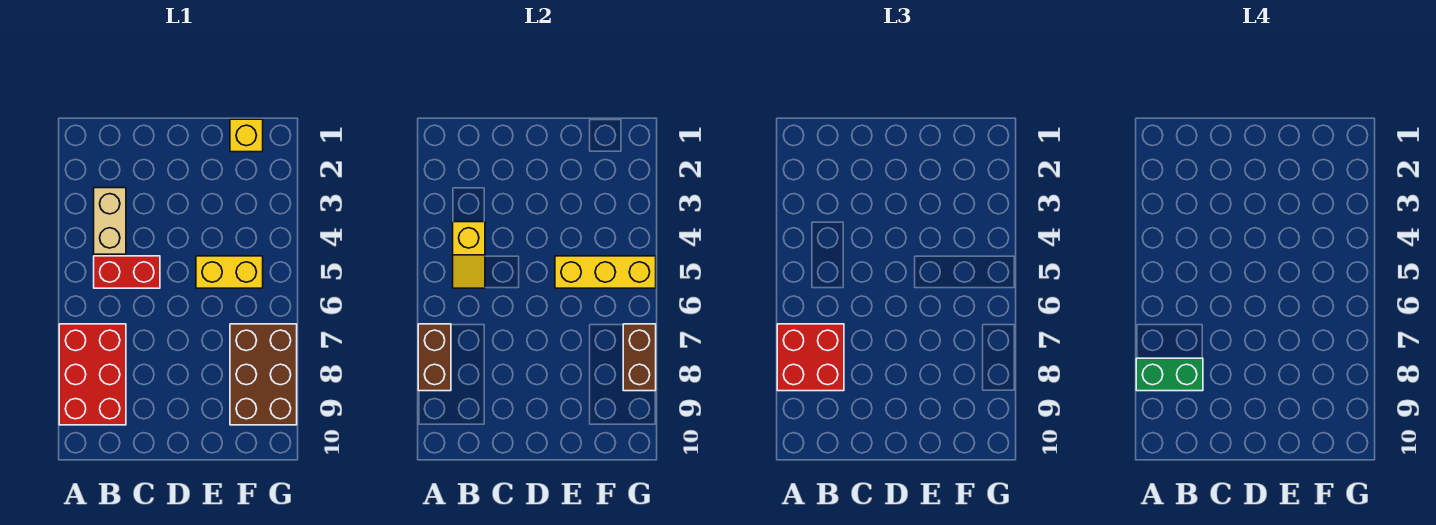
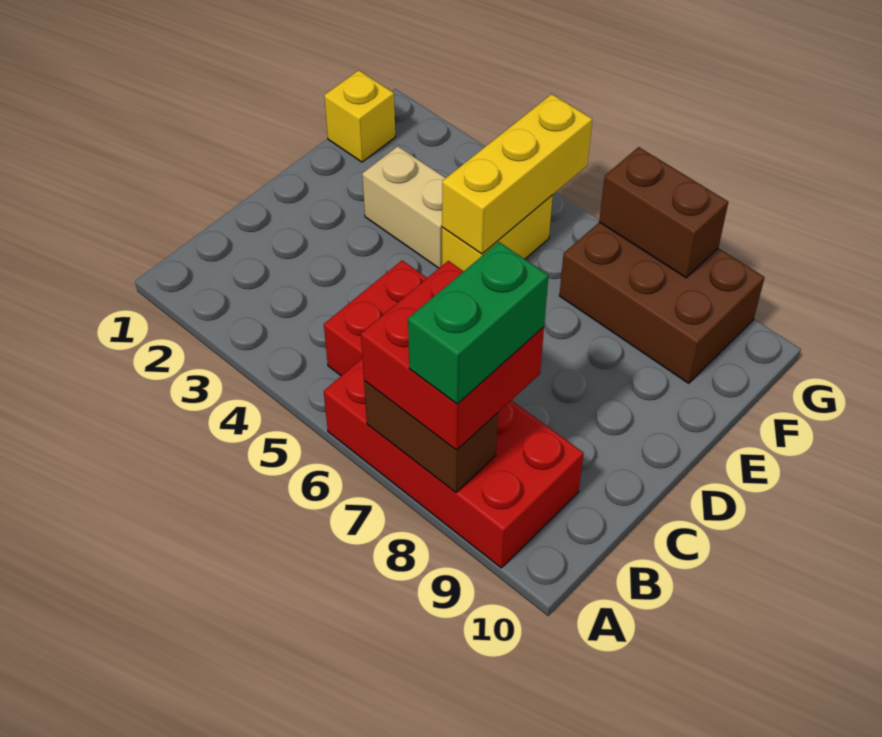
red brick A7:B9 level 1 -> red brick A6:B9 level 1
tan brick B3:B4 level 1 -> tan brick E3:E4 level 1
yellow slope B4:B5 level 2 top 4 -> none

